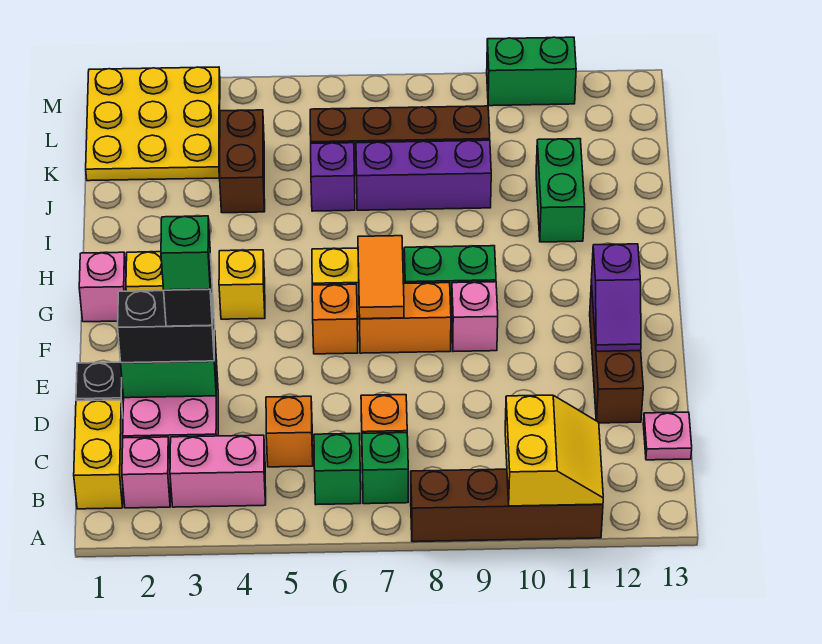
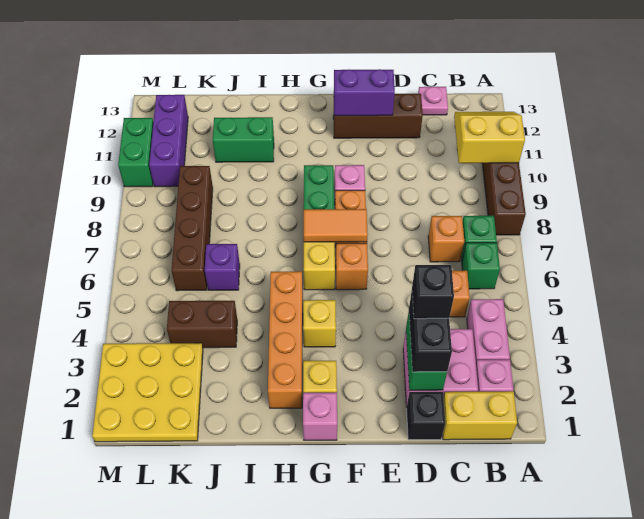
green brick D3 level 5 -> none
purple slope E12:F12 level 2 top F -> purple brick E12:F12 level 2
none -> orange brick H2:H5 level 1
purple brick J7:J9 level 1 -> purple brick L10:L12 level 1

